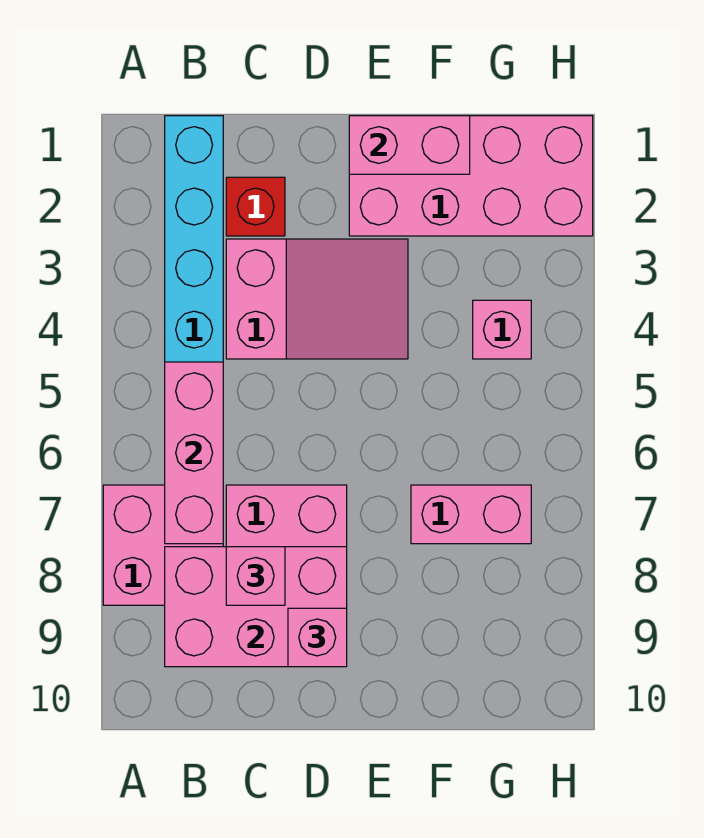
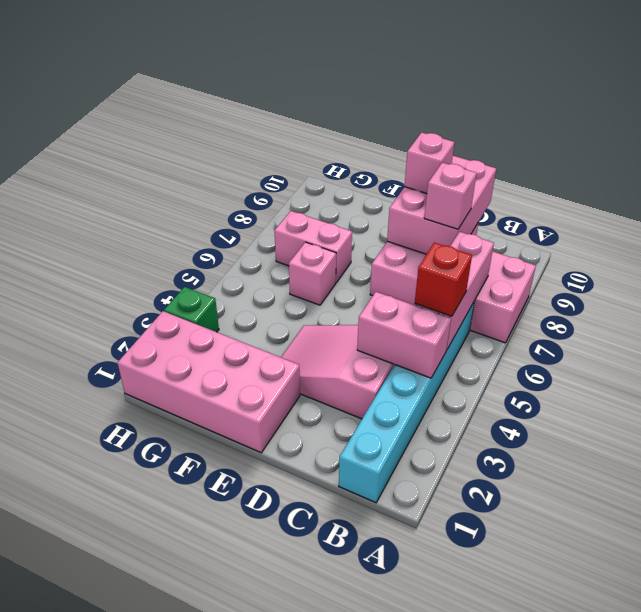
pink brick B8:D9 level 2 -> pink brick C8:D10 level 2
red brick C2 level 1 -> red brick B5 level 3
pink brick E1:F1 level 2 -> pink brick B4:C4 level 2
pink brick G4 level 1 -> pink brick F6 level 1
none -> green brick H3 level 1

